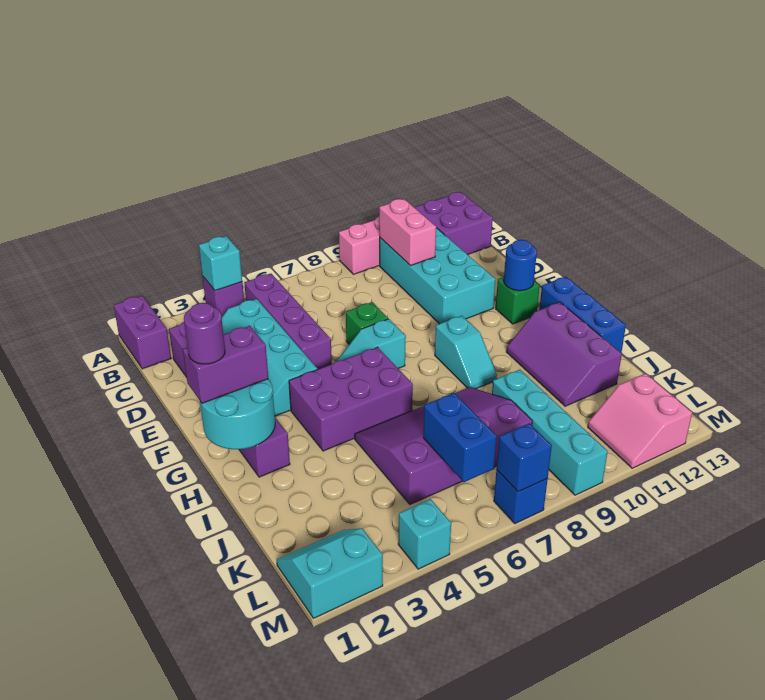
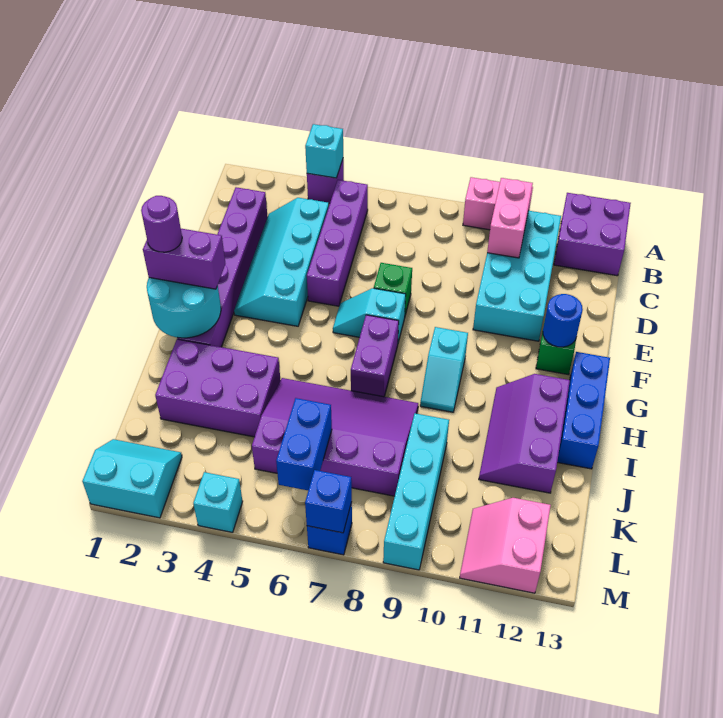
purple brick A1:B1 level 1 -> purple brick G7:H7 level 1
purple brick G4:H6 level 1 -> purple brick I2:J4 level 1

